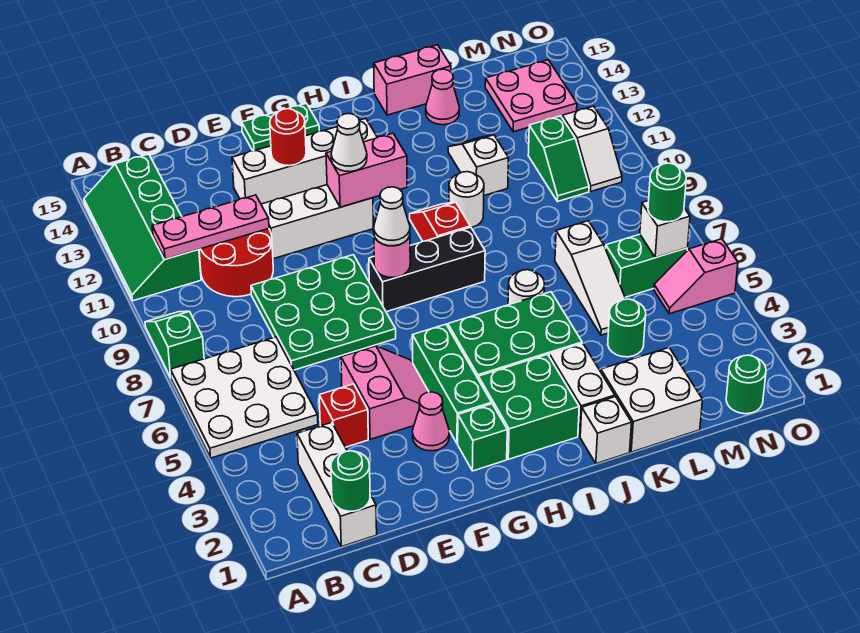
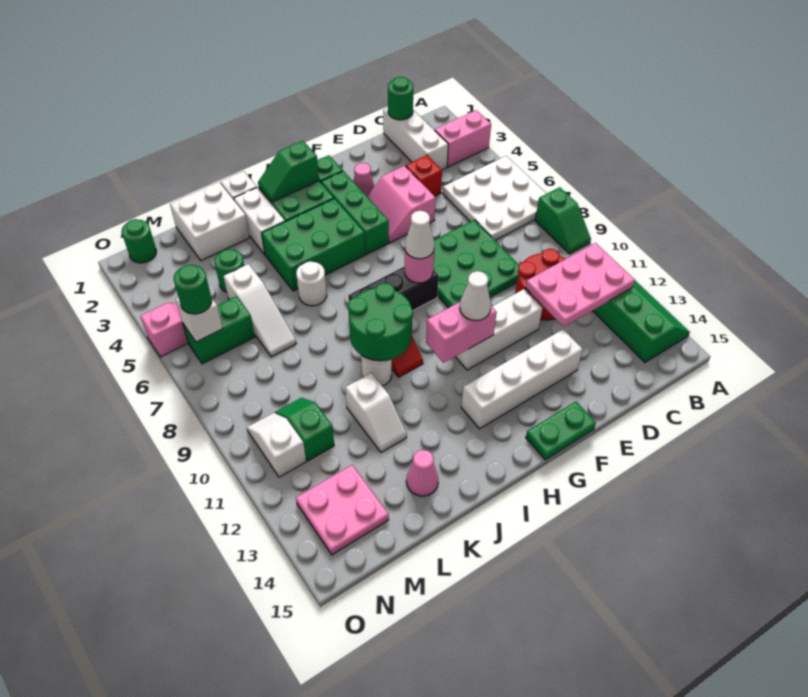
pink plate B11:D11 level 2 -> pink plate B11:D12 level 2
red round brick F13 level 2 -> none
none -> green slope H2:I2 level 2 top H
none -> green round brick I9:J10 level 2
pink brick J15:K15 level 1 -> pink brick A3:B3 level 1
white slope L5:L7 level 1 top 7 -> white slope L5:L7 level 1 top 5

